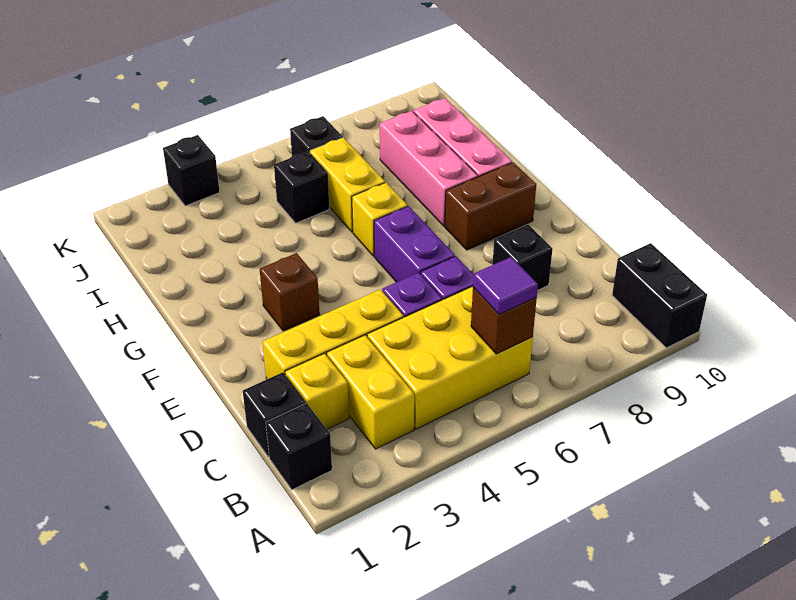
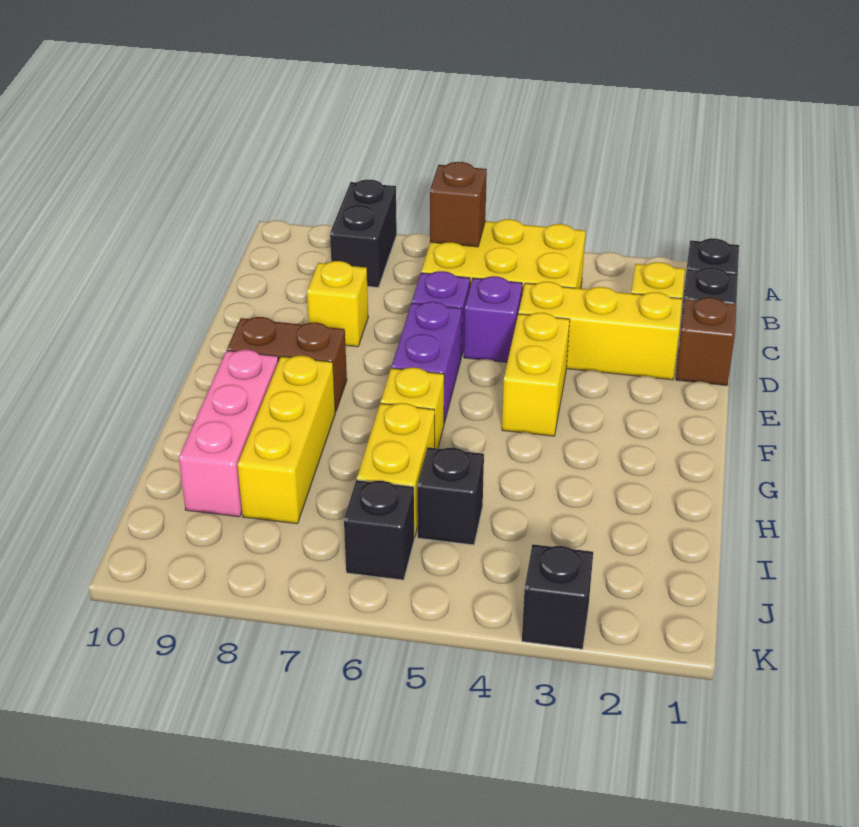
black brick A10:B10 level 1 -> black brick A8:B8 level 1
yellow brick B3:C3 level 1 -> yellow brick E4:F4 level 1
purple tile B6 level 3 -> none
black brick D8 level 1 -> yellow brick D8 level 1
brown brick F3 level 1 -> brown brick D1 level 1
pink brick G8:I8 level 1 -> yellow brick G8:I8 level 1

